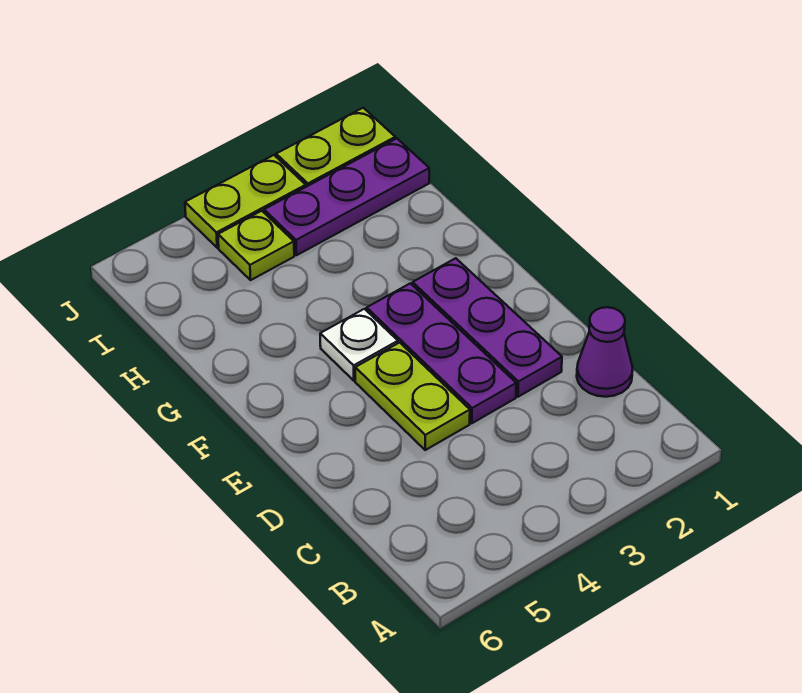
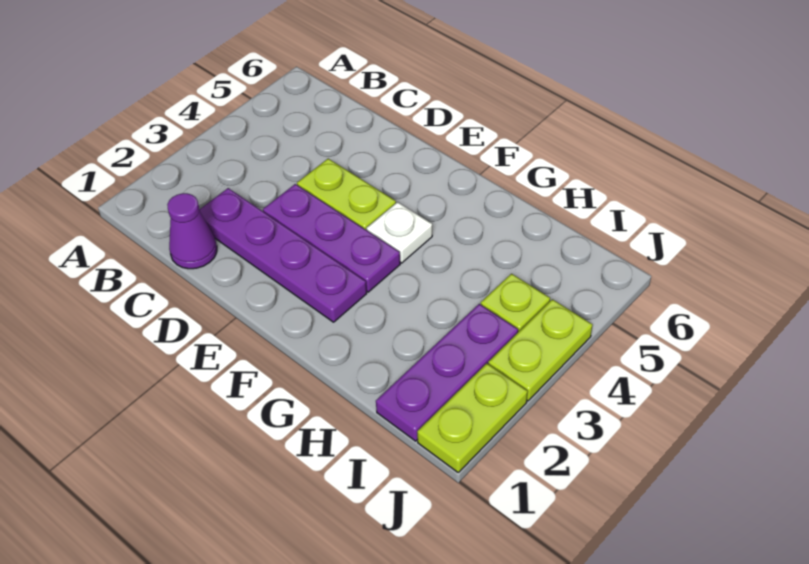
purple plate D2:F2 level 1 -> purple plate C2:F2 level 1

